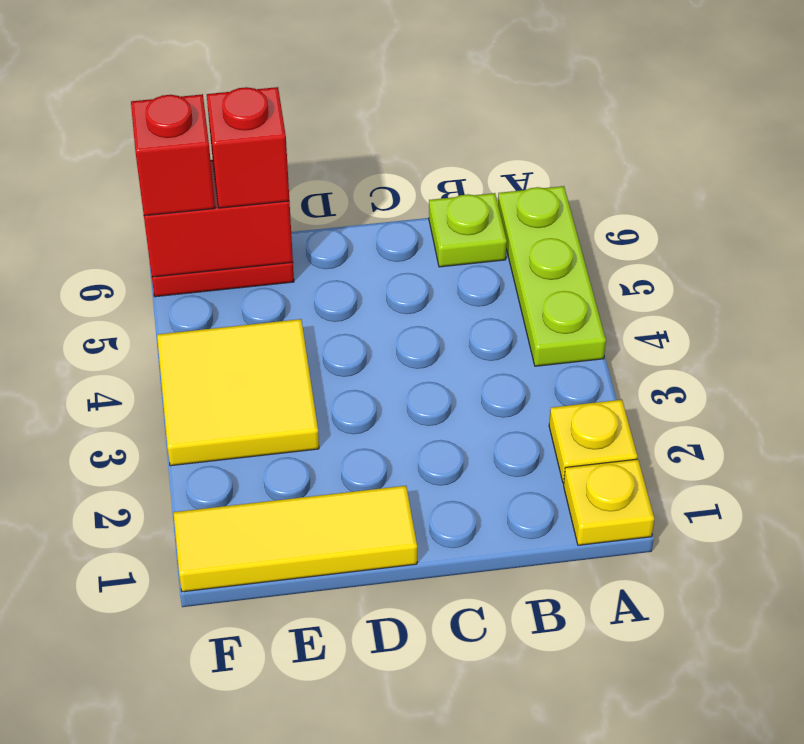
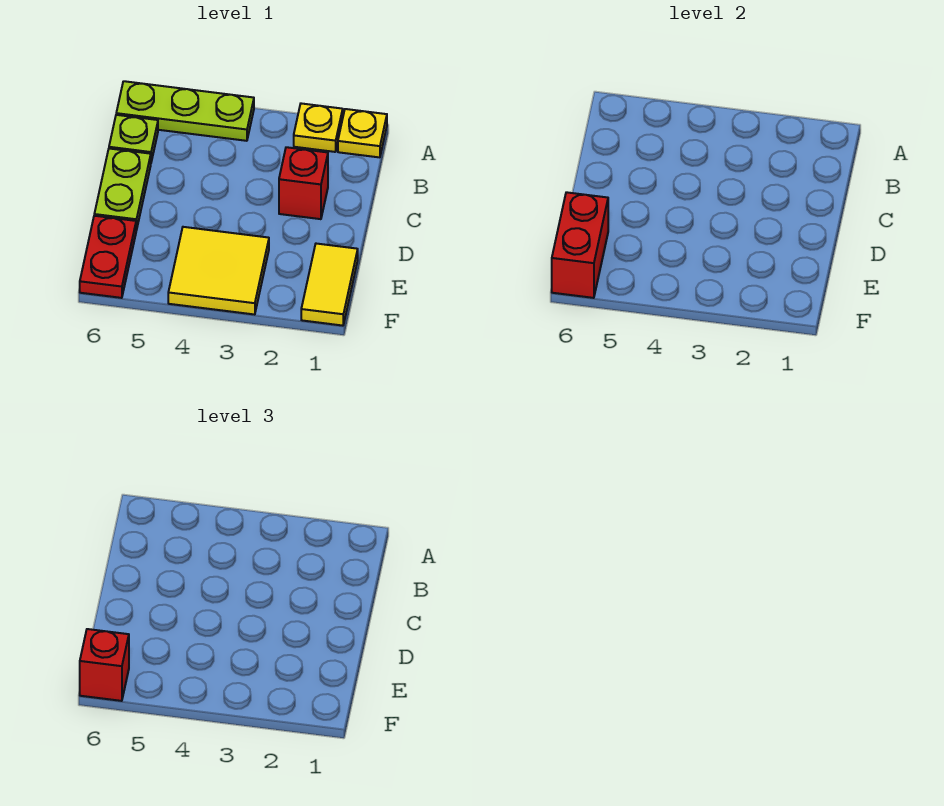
none -> lime plate C6:D6 level 1
yellow tile D1:F1 level 1 -> yellow tile E1:F1 level 1
red brick E6 level 3 -> red brick C2 level 1

